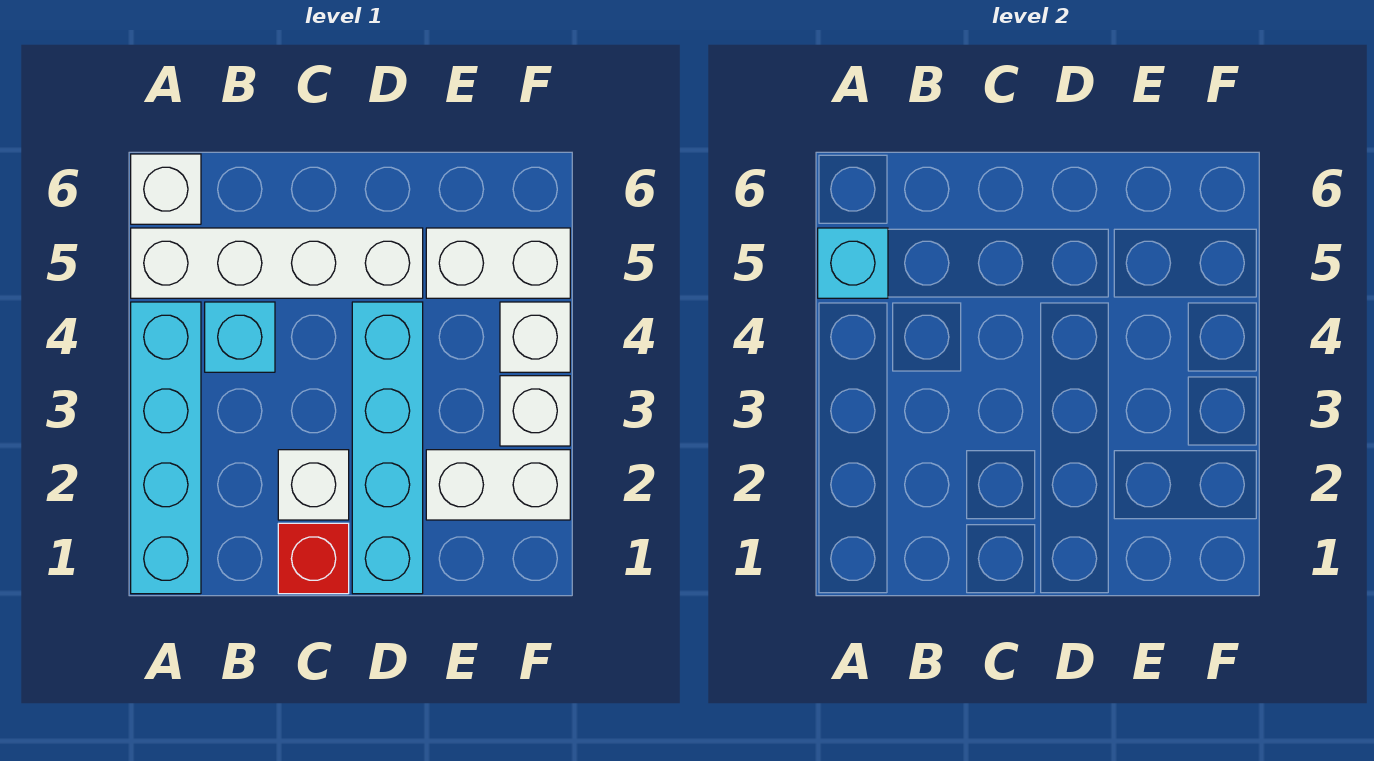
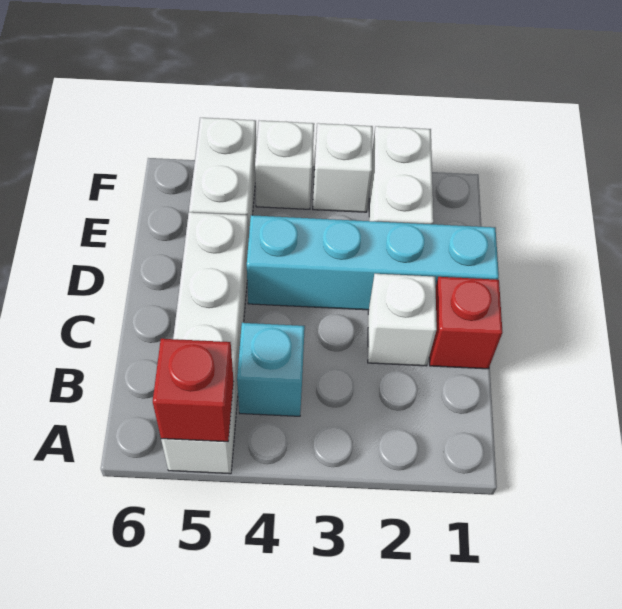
cyan brick A1:A4 level 1 -> none
cyan brick A5 level 2 -> red brick A5 level 2
white brick A6 level 1 -> none

